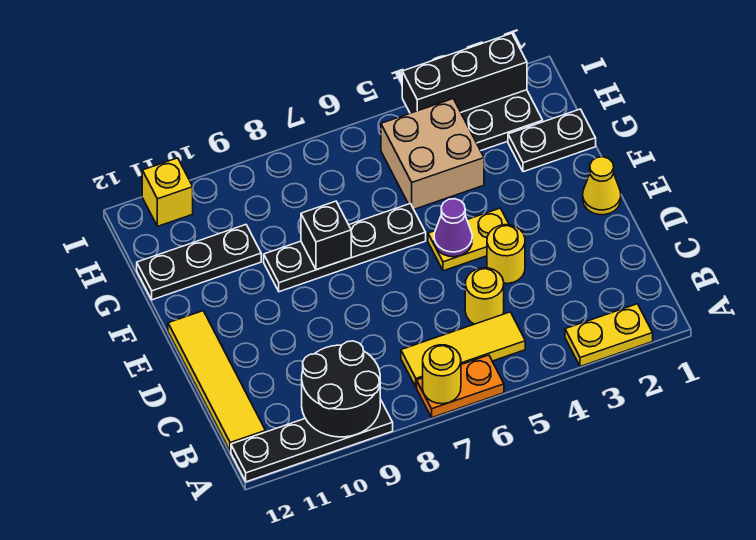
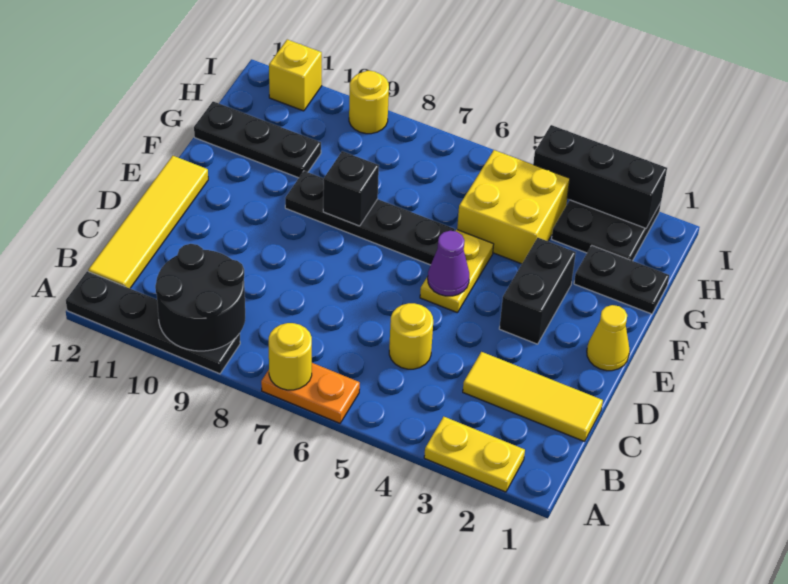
yellow tile B5:B7 level 1 -> yellow tile C1:C3 level 1
yellow round brick D4 level 1 -> yellow round brick I9 level 1
none -> black brick E3:F3 level 1
yellow plate E4:E5 level 1 -> yellow plate E5:F5 level 1
tan brick G4:H5 level 1 -> yellow brick G4:H5 level 1

